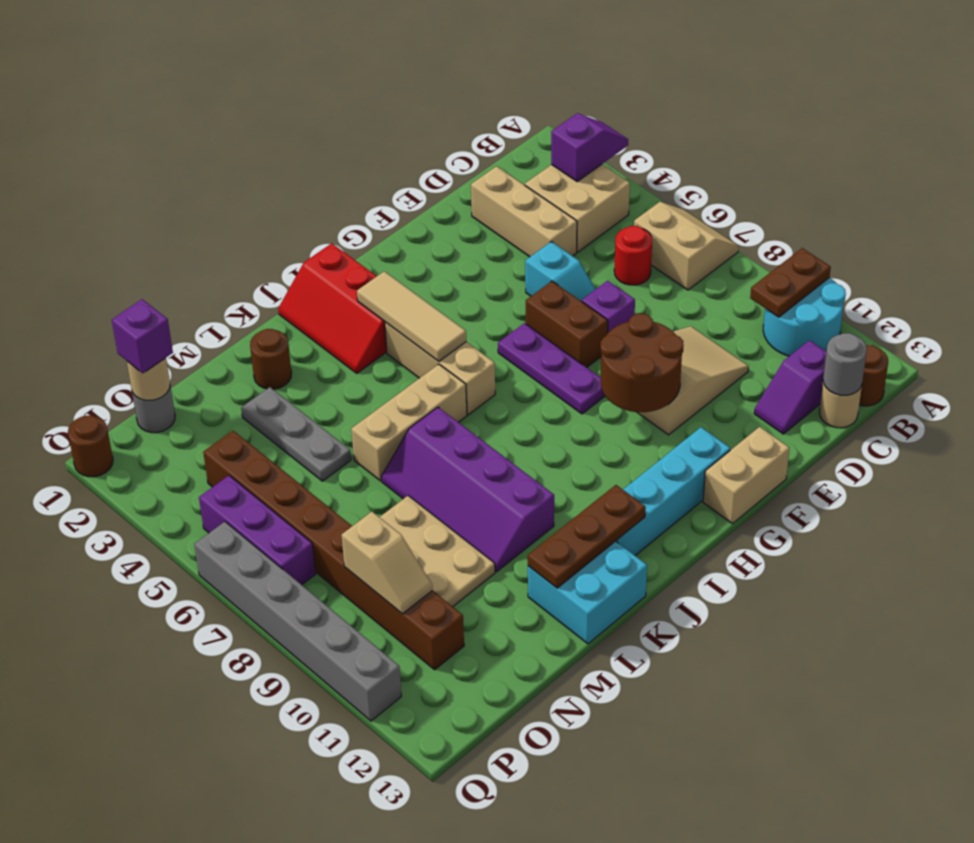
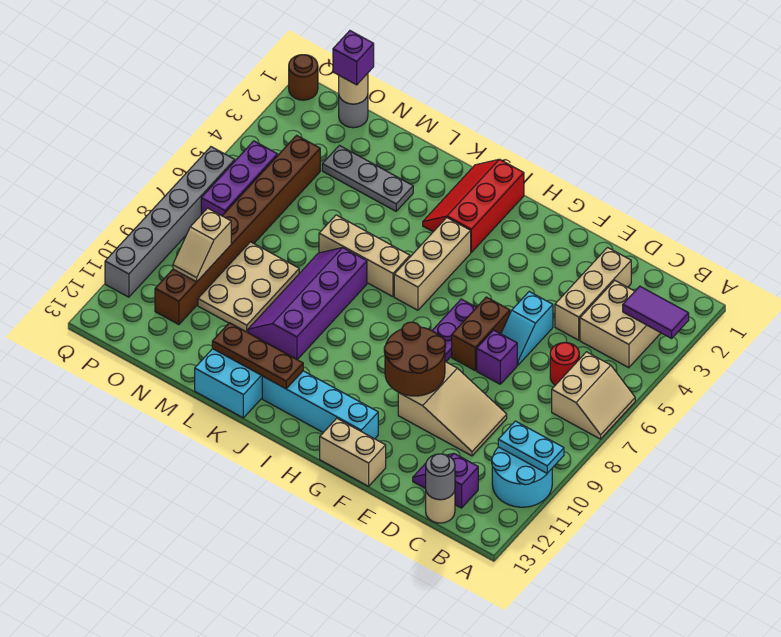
purple slope A3:B3 level 2 top B -> purple tile A3:B3 level 2
brown plate A10:B10 level 2 -> cyan plate A10:B10 level 2
brown round brick B13 level 1 -> none
tan tile I3:I5 level 2 -> none
brown round brick L2 level 1 -> none
grey plate M3:M5 level 1 -> grey plate L3:N3 level 1

